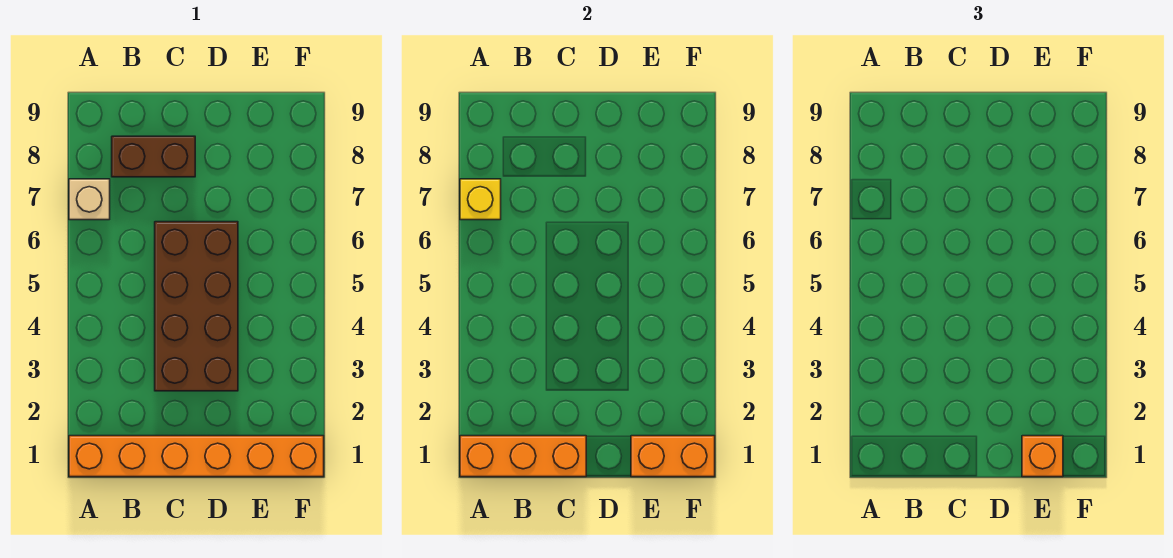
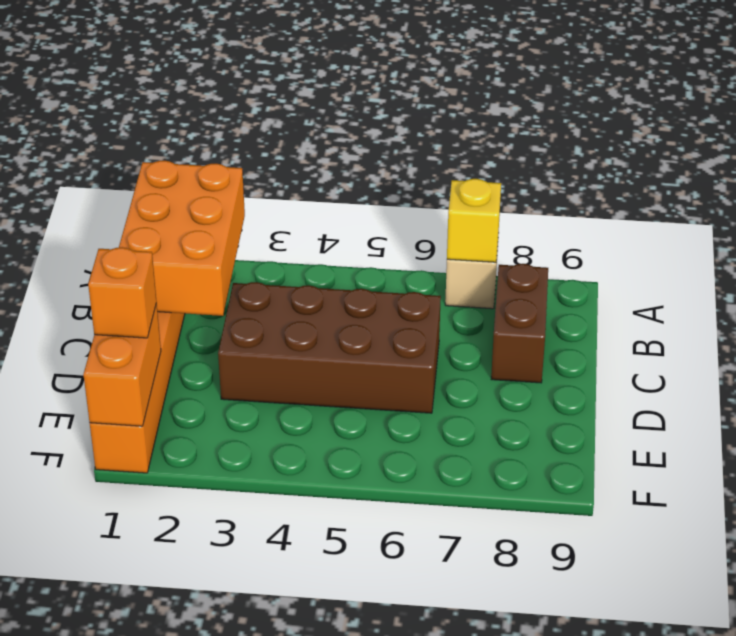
orange brick A1:C1 level 2 -> orange brick A1:C2 level 2

